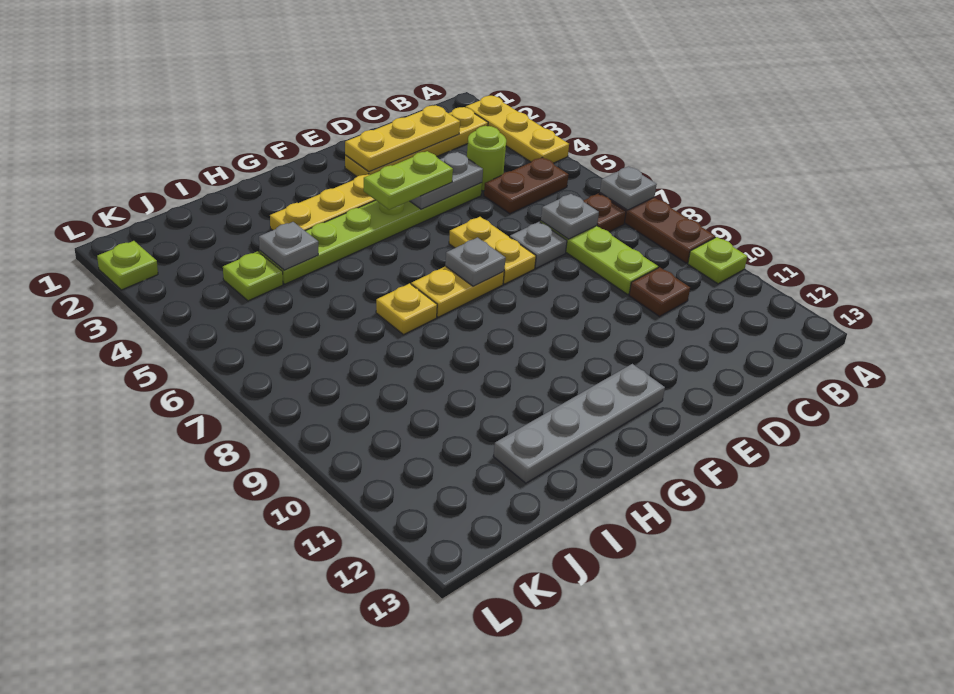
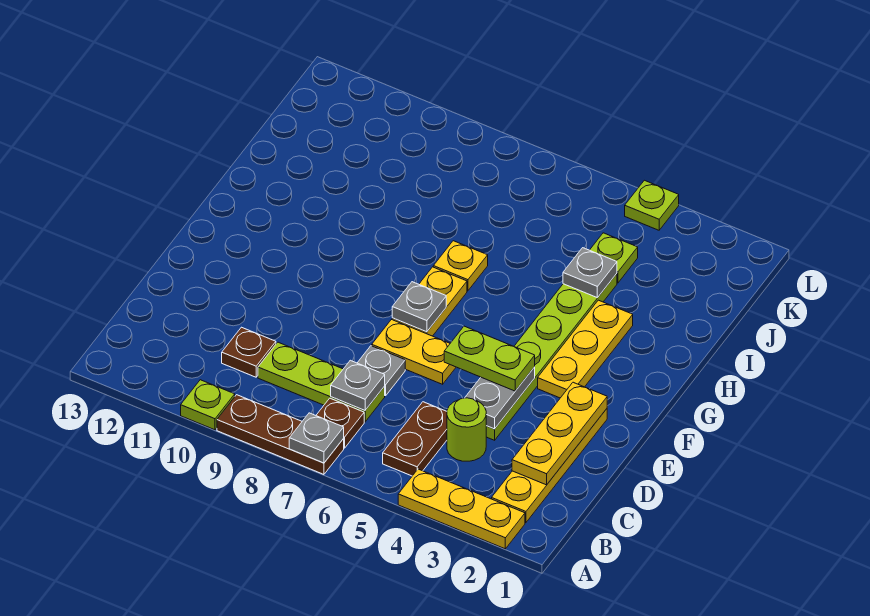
lime plate E4:F4 level 3 -> lime plate E4:E5 level 3
grey plate F12:I12 level 1 -> none
lime plate L2 level 1 -> lime plate L4 level 1

